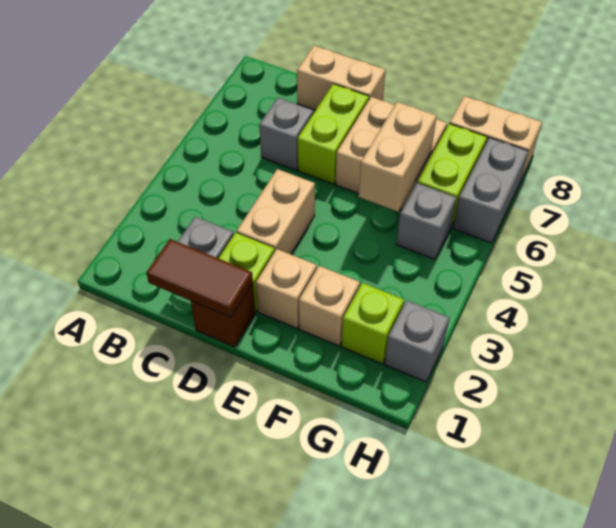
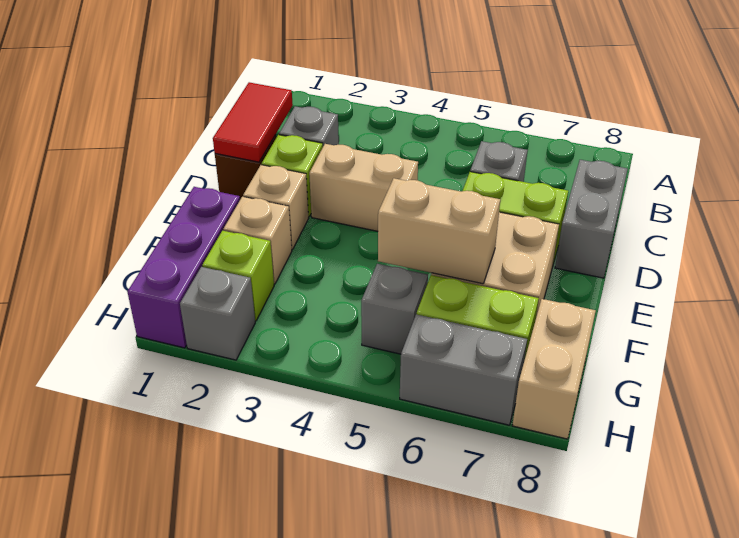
brown tile C1:D1 level 2 -> red tile C1:D1 level 2
tan brick C8:D8 level 1 -> grey brick C8:D8 level 1
none -> purple brick F1:H1 level 1

